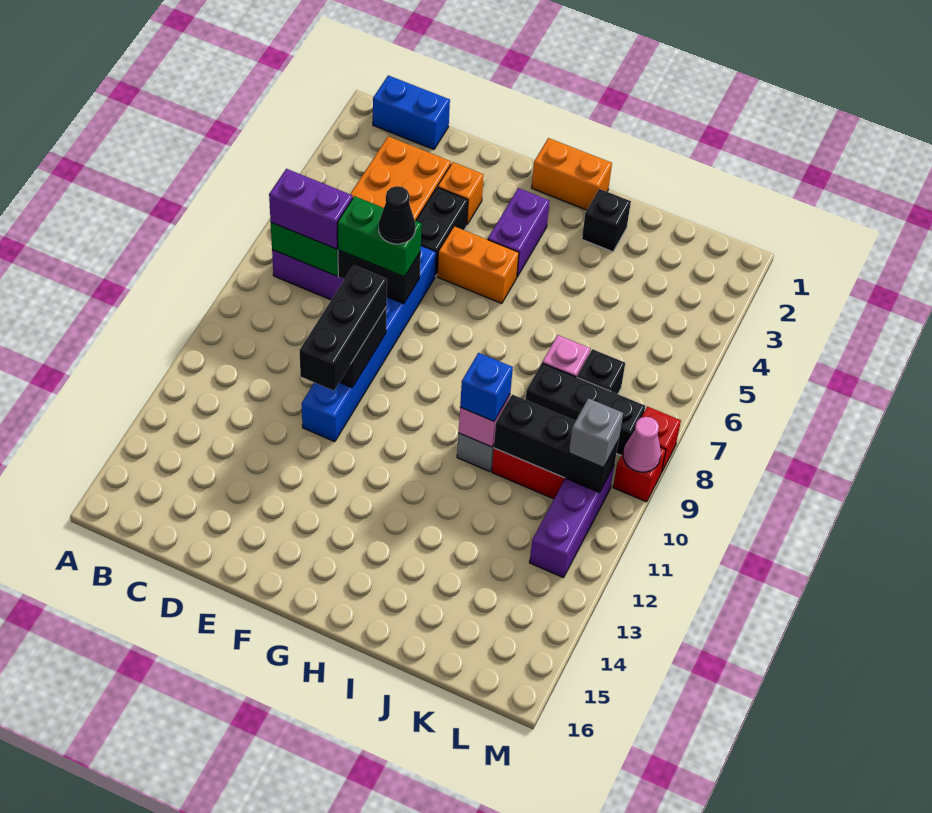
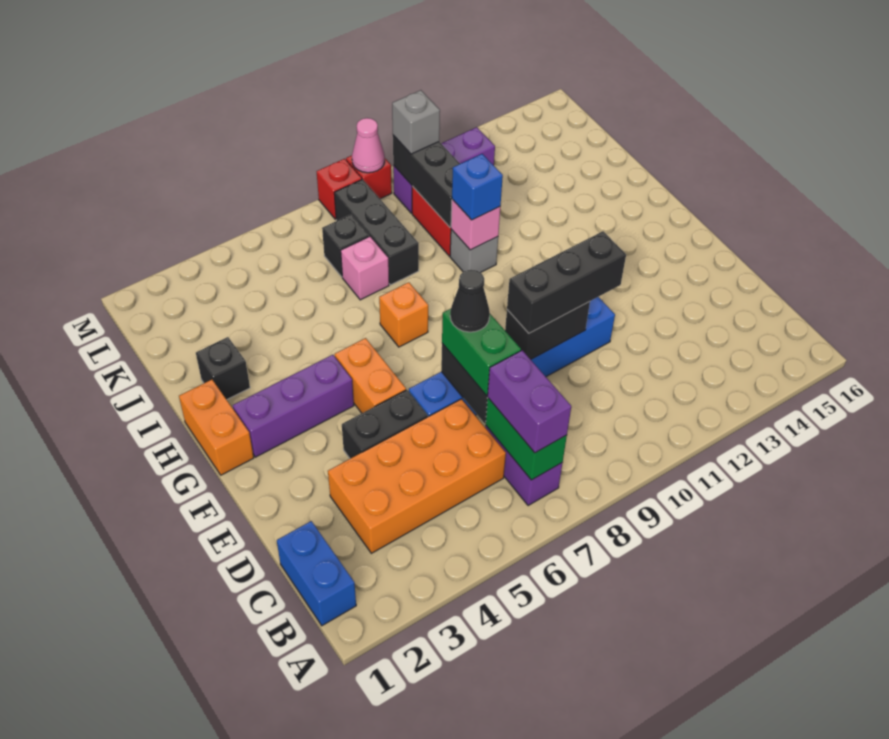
orange brick E3 level 1 -> orange brick H7 level 1
purple brick G3:G4 level 1 -> purple brick G2:G4 level 1

